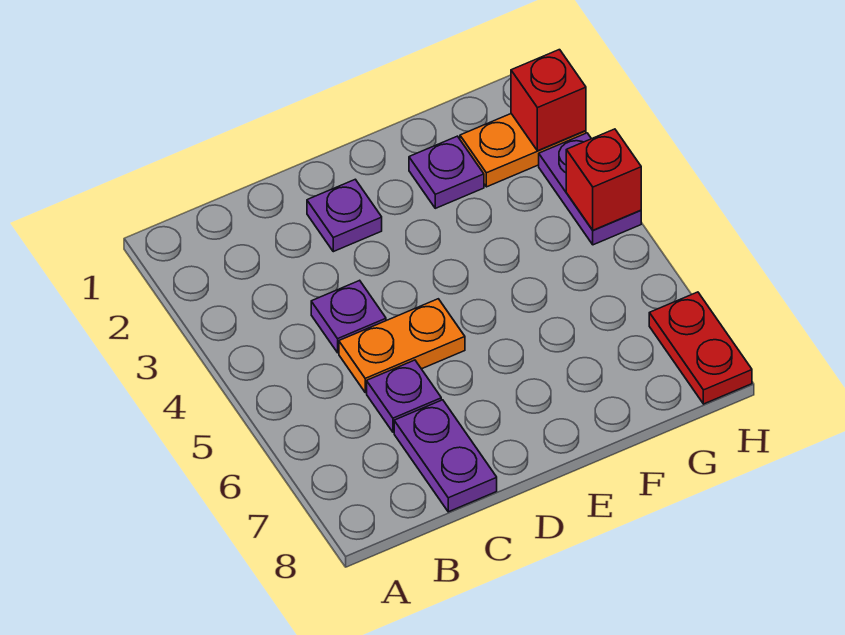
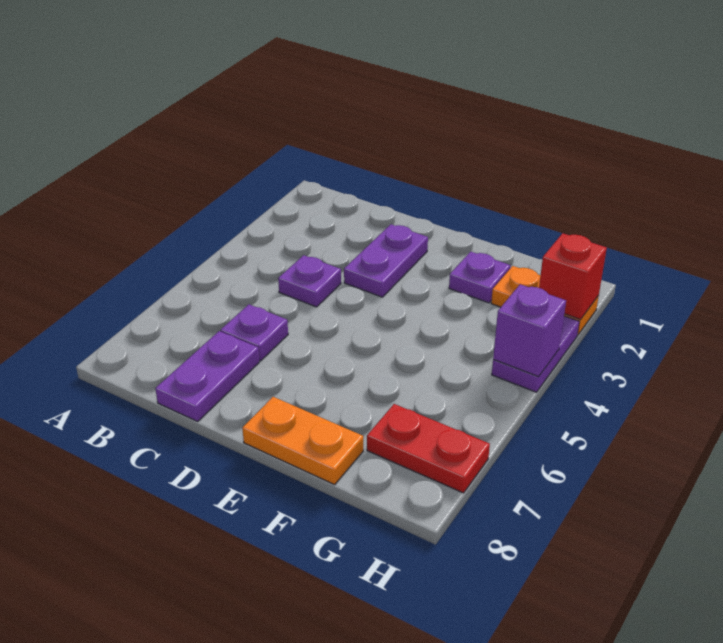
orange plate C5:D5 level 1 -> orange plate E8:F8 level 1
purple plate D2 level 1 -> purple plate D2:D3 level 1
red brick H4 level 2 -> purple brick H4 level 2
red plate H7:H8 level 1 -> red plate G7:H7 level 1

